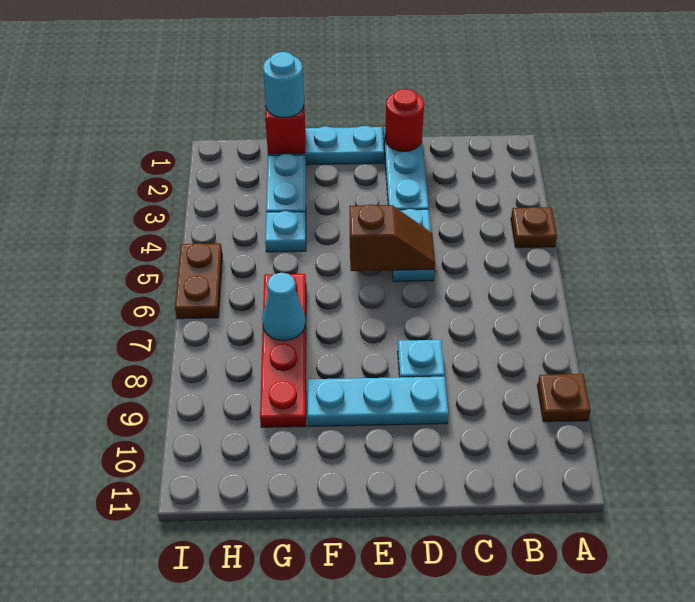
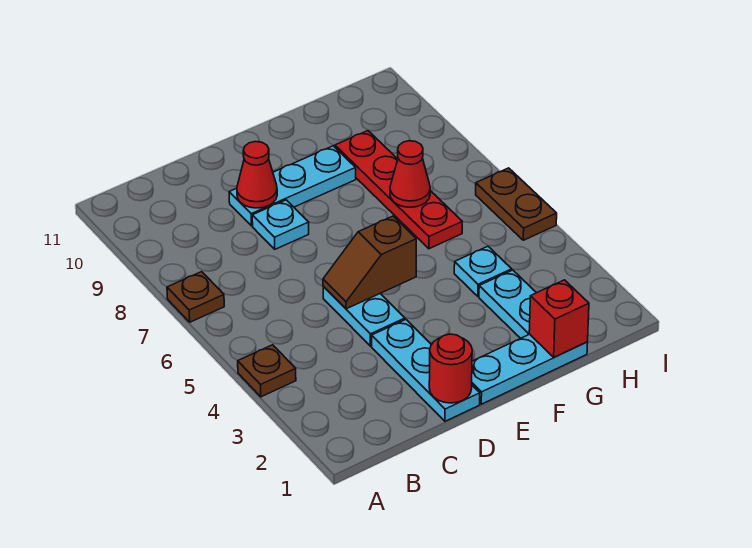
brown plate A9 level 1 -> brown plate A7 level 1
none -> red cone D9 level 2
cyan round brick G1 level 3 -> none
cyan cone G7 level 2 -> red cone G7 level 2

